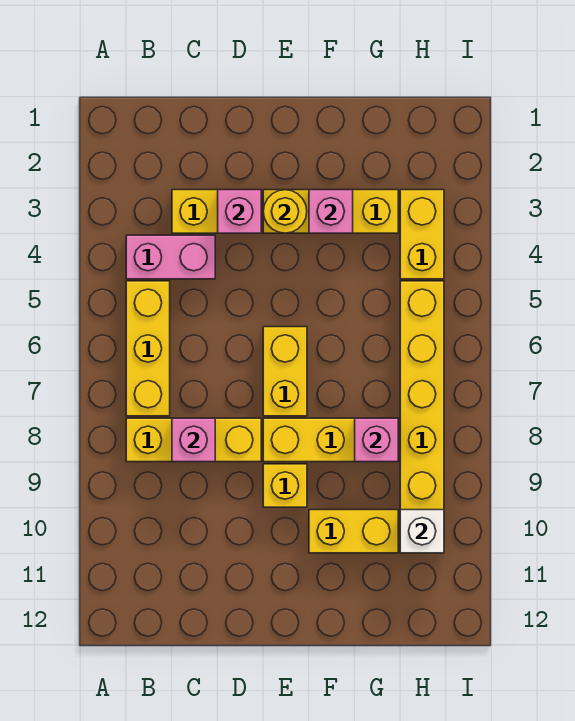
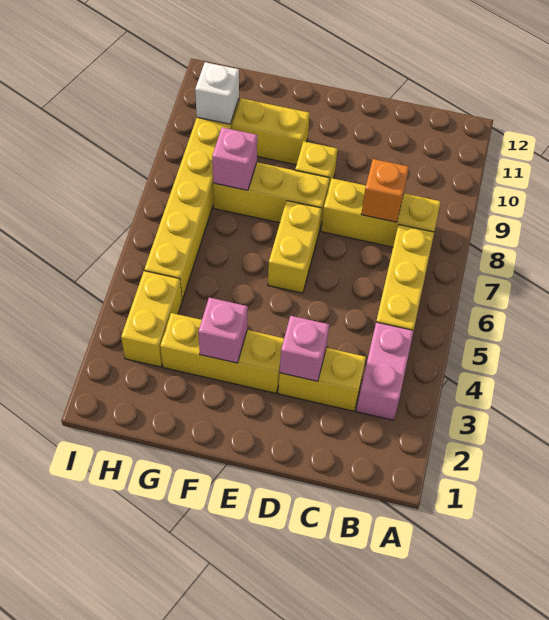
pink brick B4:C4 level 1 -> pink brick B3:B4 level 1
pink brick C8 level 2 -> orange brick C8 level 2
yellow round brick E3 level 2 -> none

